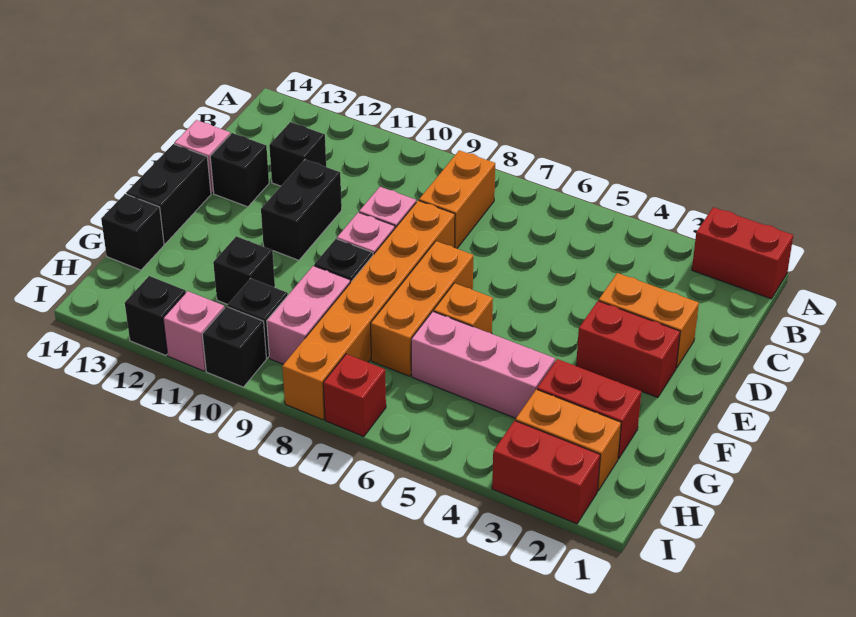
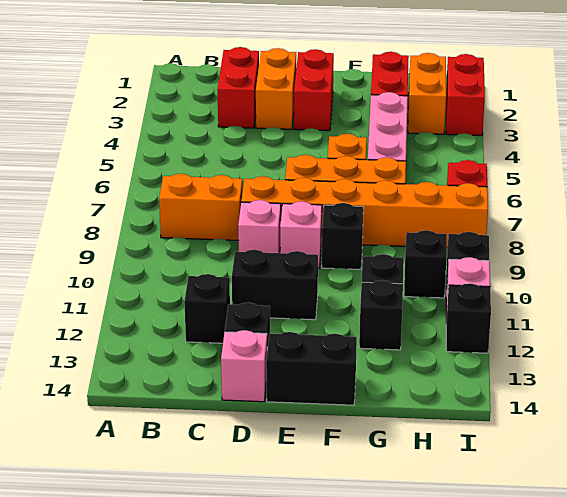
red brick A1:A2 level 1 -> red brick C2:C3 level 1
pink brick G9:H9 level 1 -> none
black brick G14 level 1 -> black brick G12 level 1

